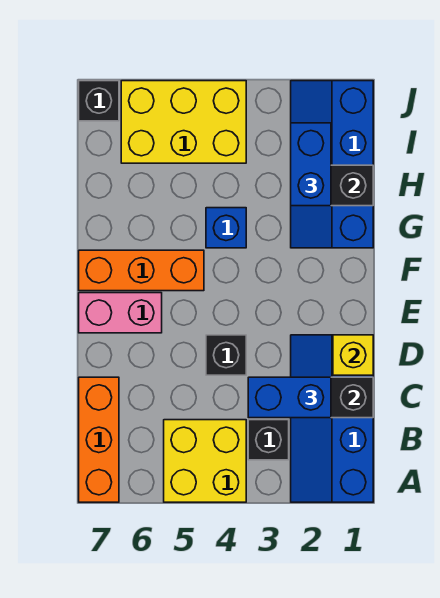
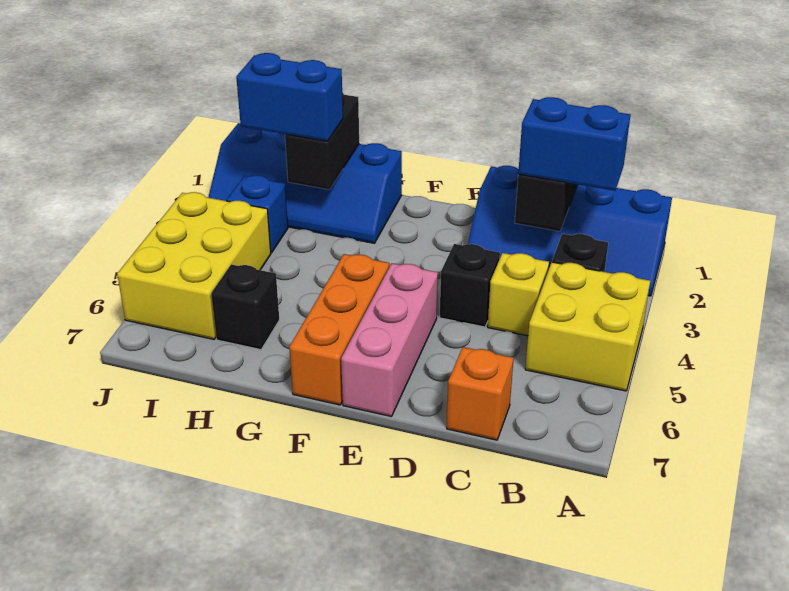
orange brick A7:C7 level 1 -> orange brick C7 level 1
blue brick C2:C3 level 3 -> blue brick B2:C2 level 3
yellow brick D1 level 2 -> yellow brick C4 level 1
pink brick E6:E7 level 1 -> pink brick E5:E7 level 1
blue brick G4 level 1 -> blue brick I3 level 1
black brick J7 level 1 -> black brick H6 level 1

